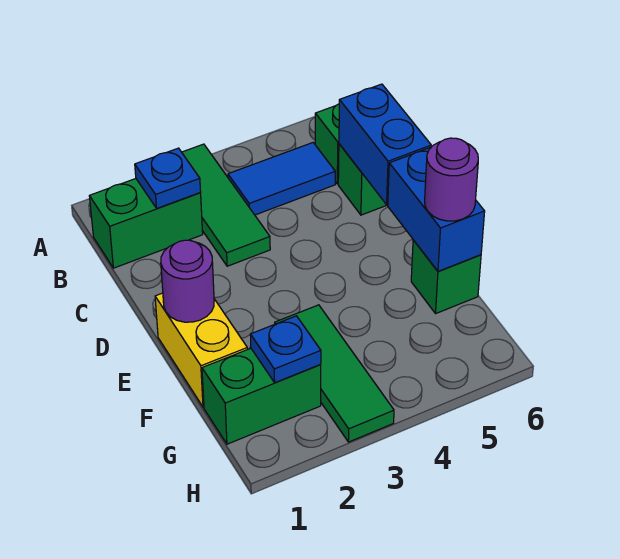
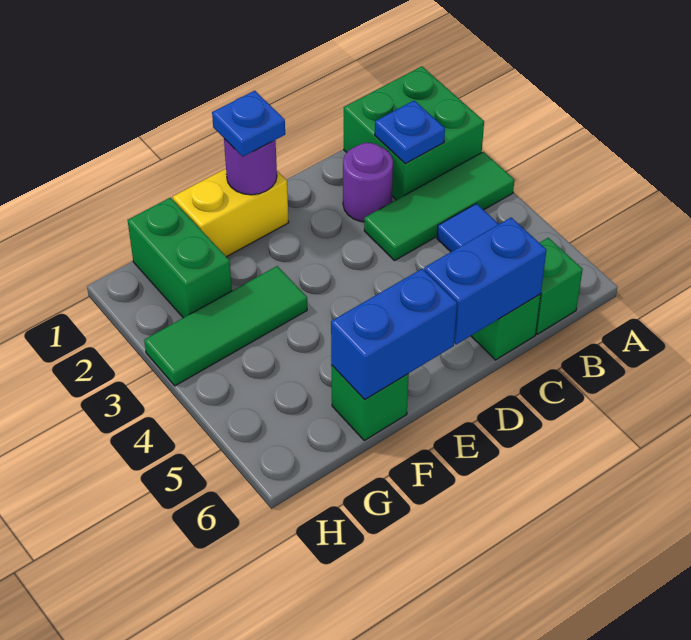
green brick B1:B2 level 1 -> green brick A1:B2 level 1
purple round brick F6 level 3 -> purple round brick C2 level 1
blue plate G2 level 2 -> blue plate E1 level 3

